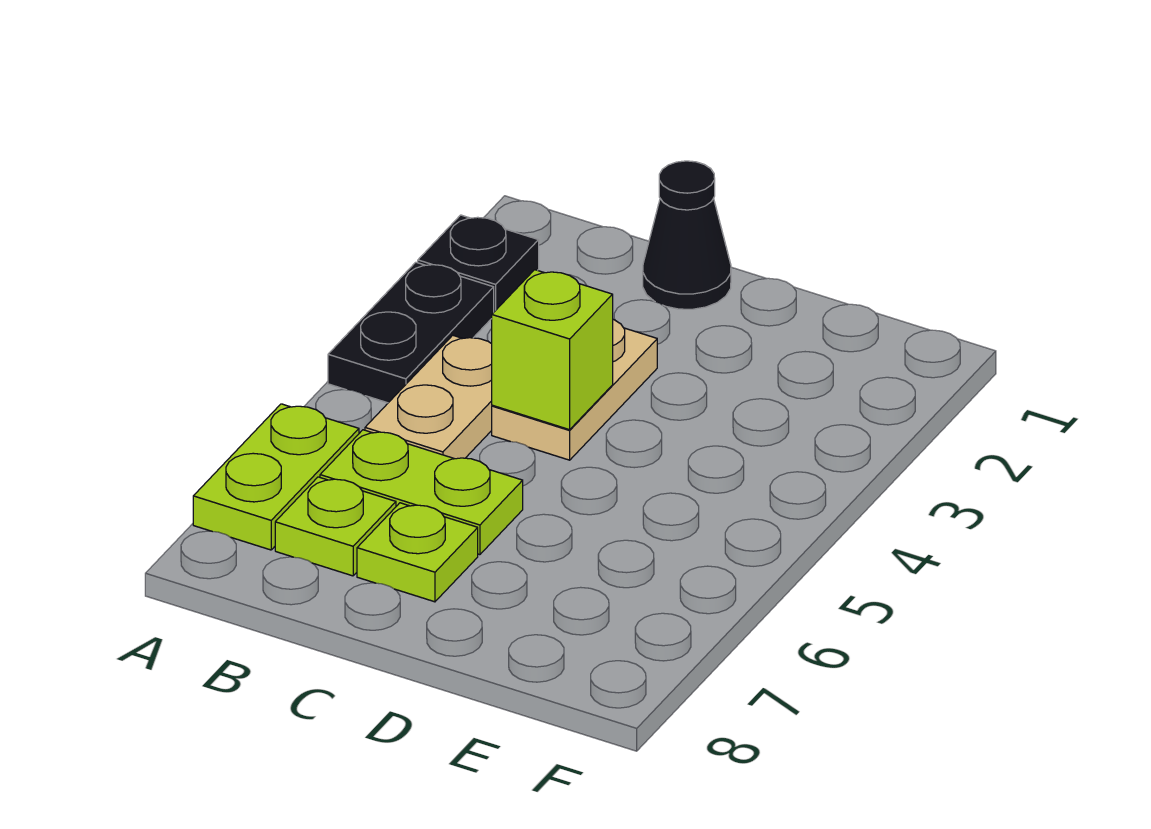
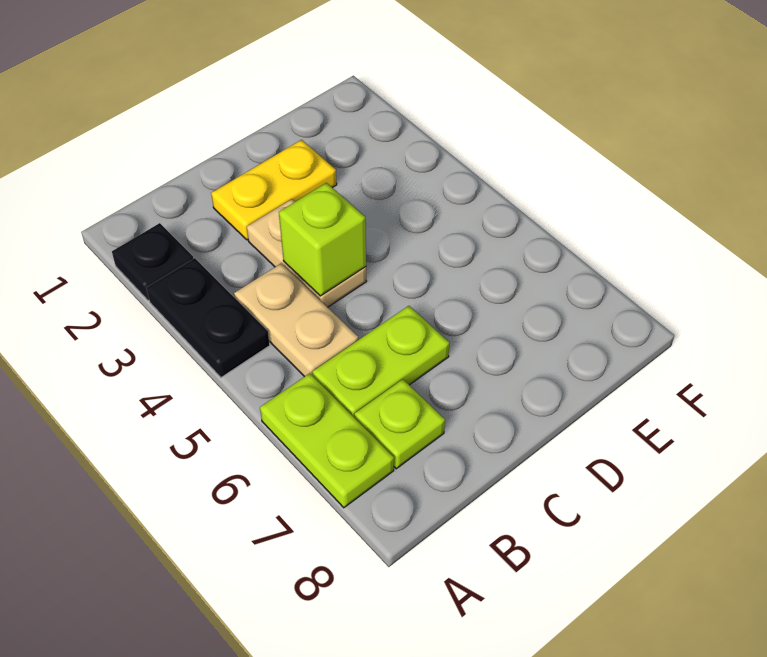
black cone C1 level 1 -> none
none -> yellow plate C2:D2 level 1
lime plate C7 level 1 -> none

